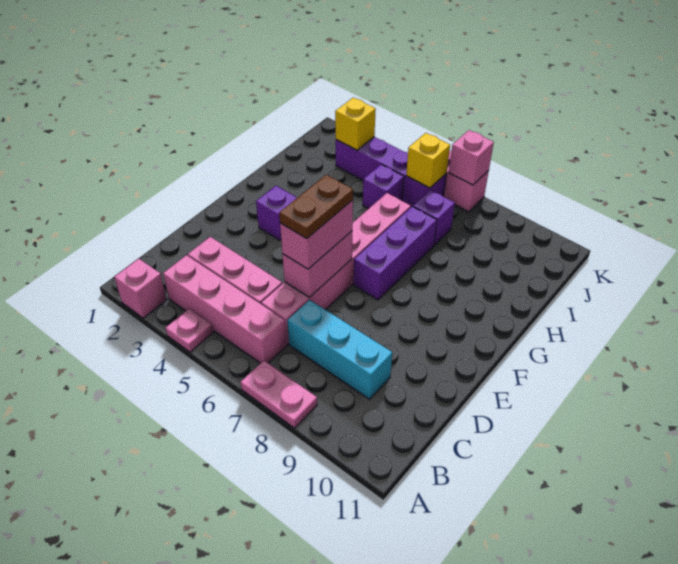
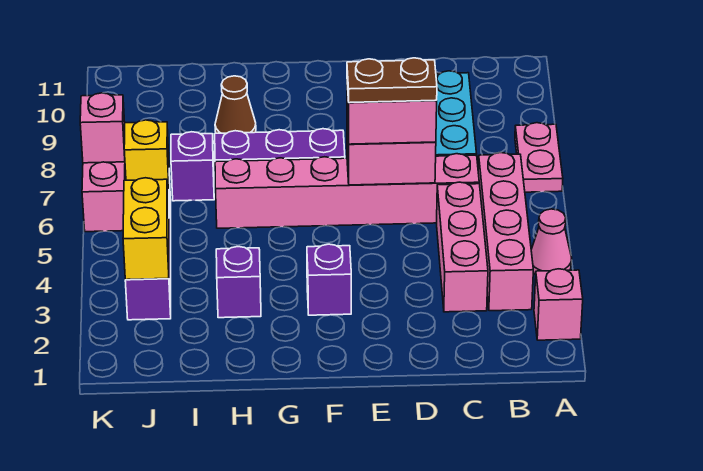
pink plate A4 level 1 -> pink cone A4 level 1
none -> brown cone H9 level 1
purple brick I5 level 1 -> purple brick H3 level 1
yellow brick J3 level 2 -> yellow brick J3:J4 level 2

